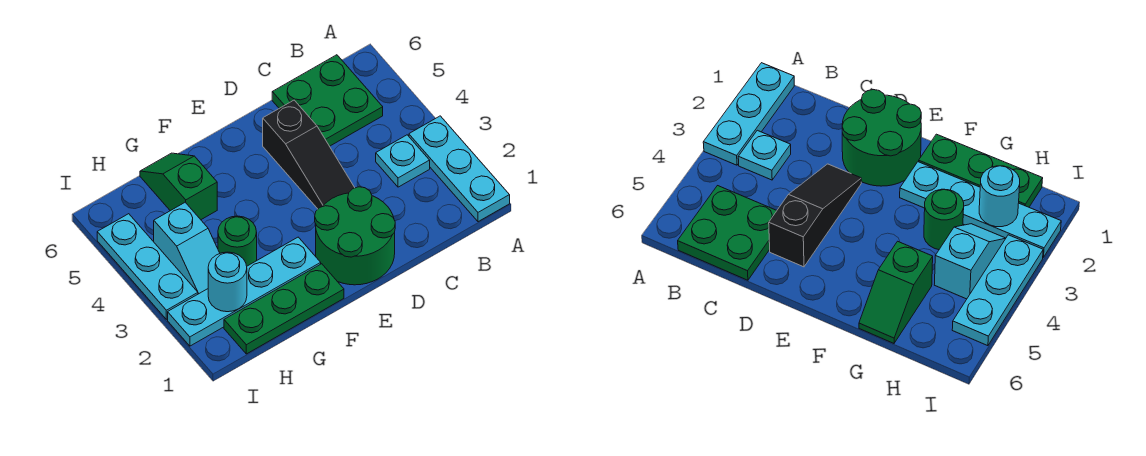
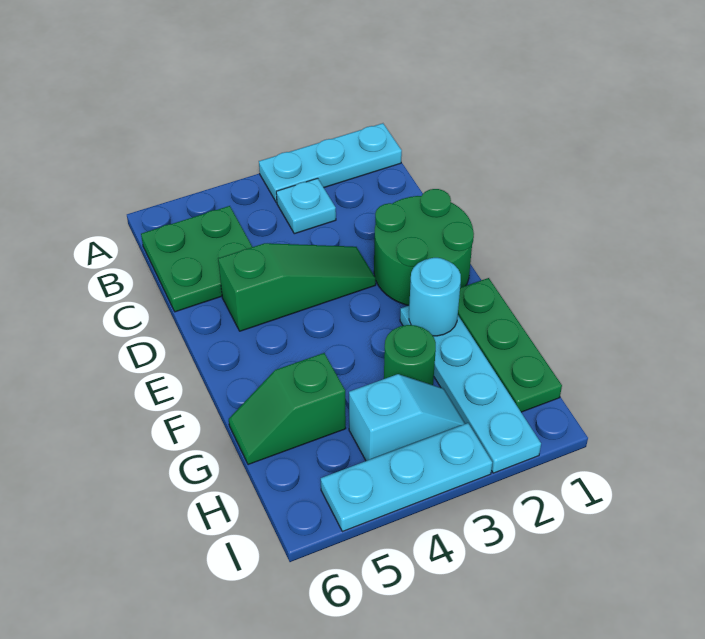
black slope D3:D5 level 1 top 5 -> green slope D3:D5 level 1 top 5
cyan round brick H2 level 2 -> cyan round brick F2 level 2

